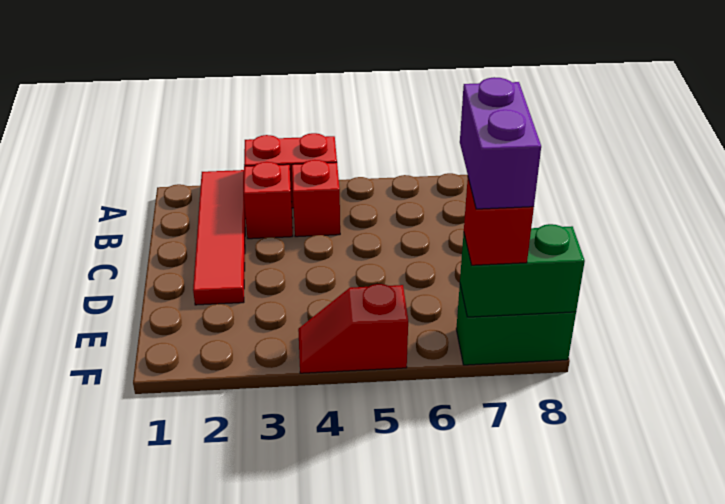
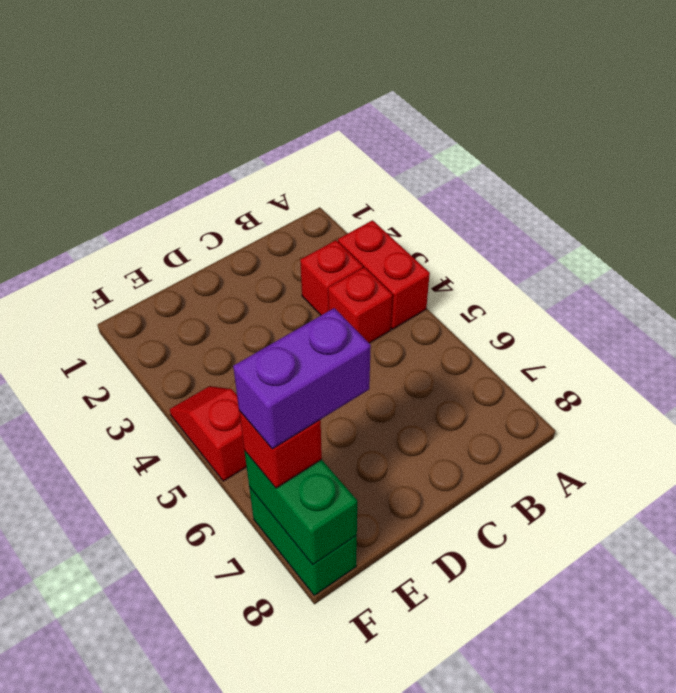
red tile A2:D2 level 1 -> none

